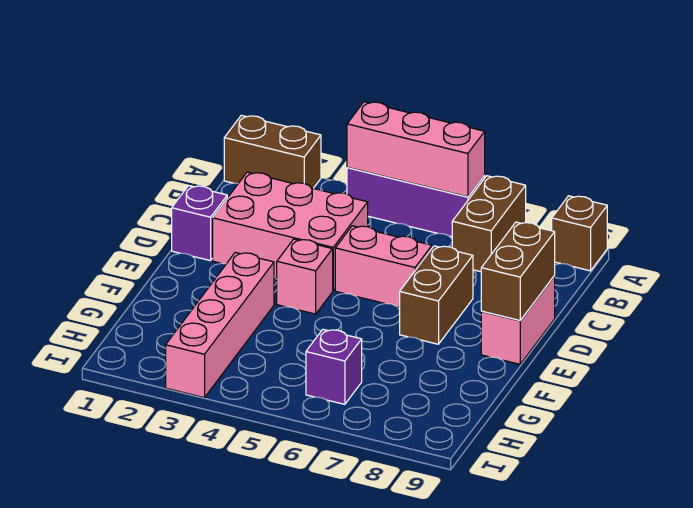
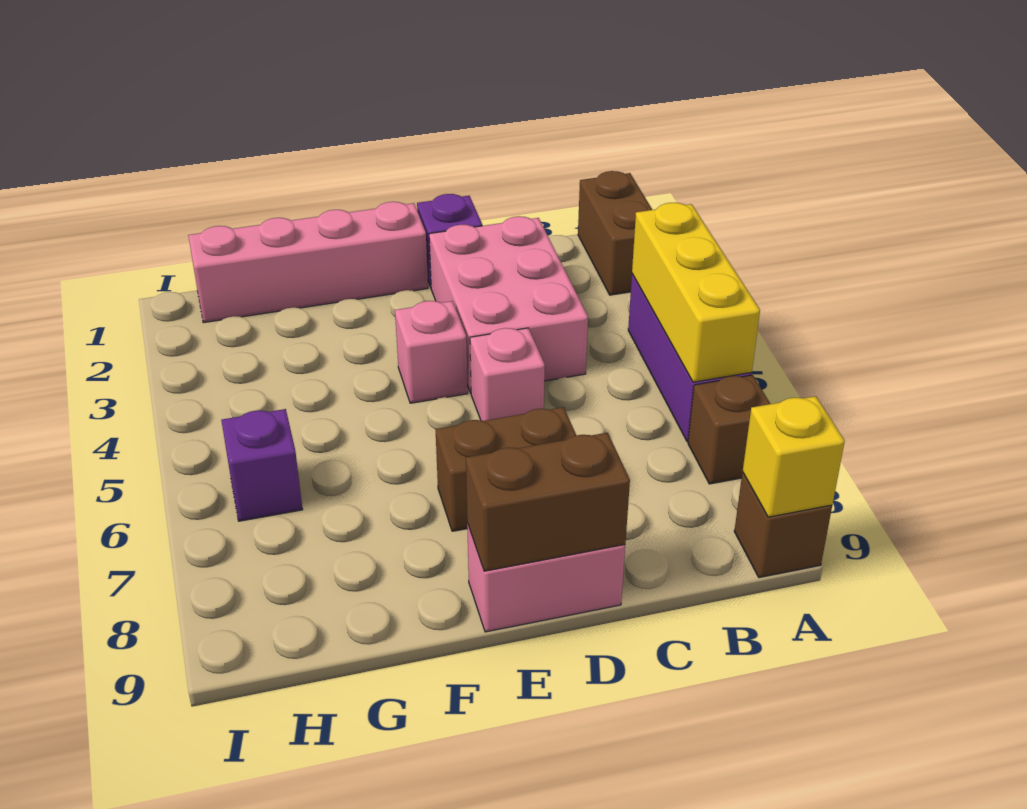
pink brick A4:A6 level 2 -> yellow brick A4:A6 level 2
brown brick A7:B7 level 1 -> brown brick A7 level 1
none -> yellow brick A9 level 2
pink brick D5:D6 level 1 -> pink brick D5 level 1
pink brick F3:I3 level 1 -> pink brick E1:H1 level 1

